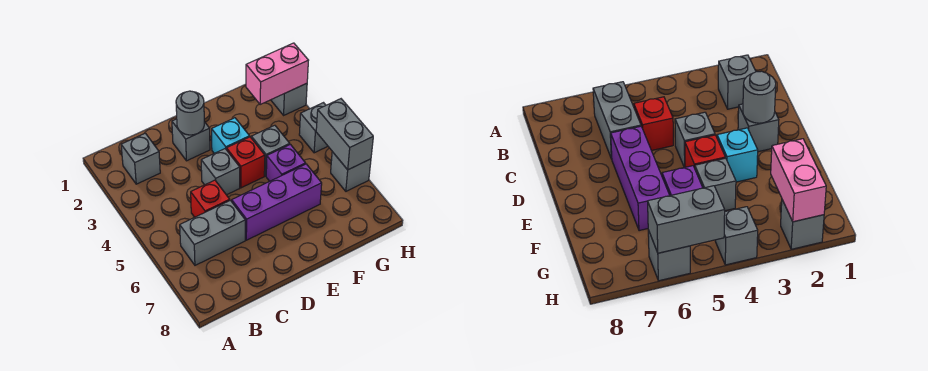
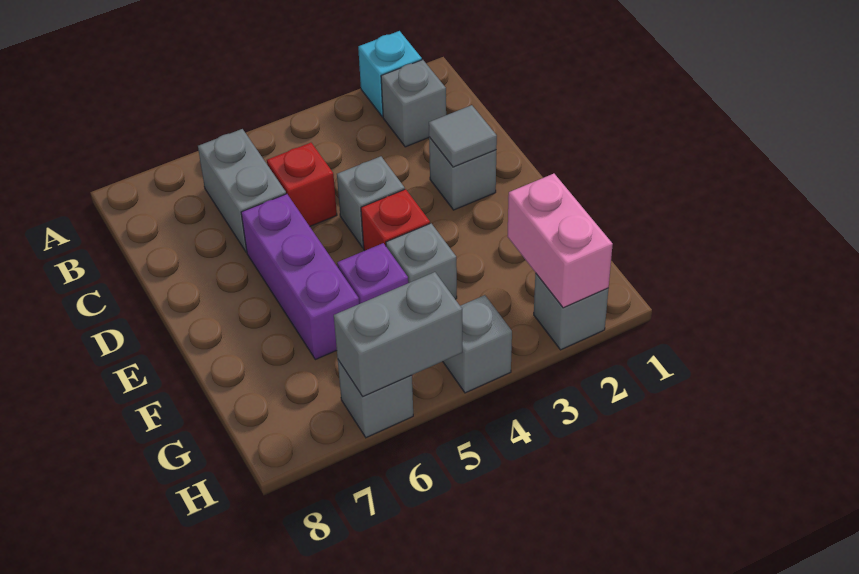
grey round brick D2 level 2 -> grey tile D2 level 2
cyan brick E3 level 1 -> cyan brick A2 level 1

